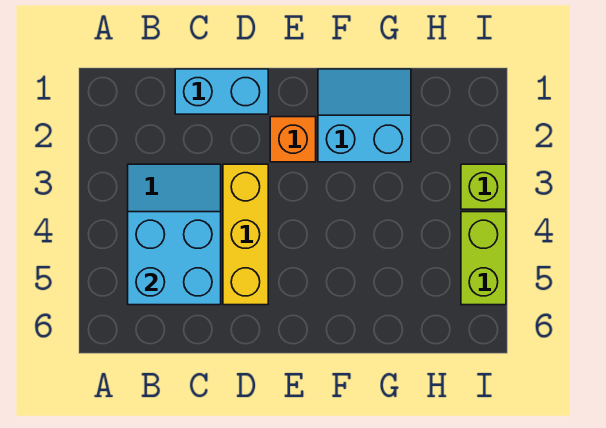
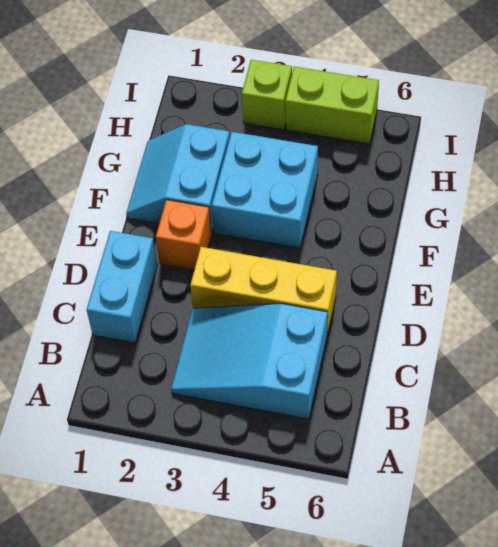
cyan brick B4:C5 level 2 -> cyan brick F3:G4 level 1

